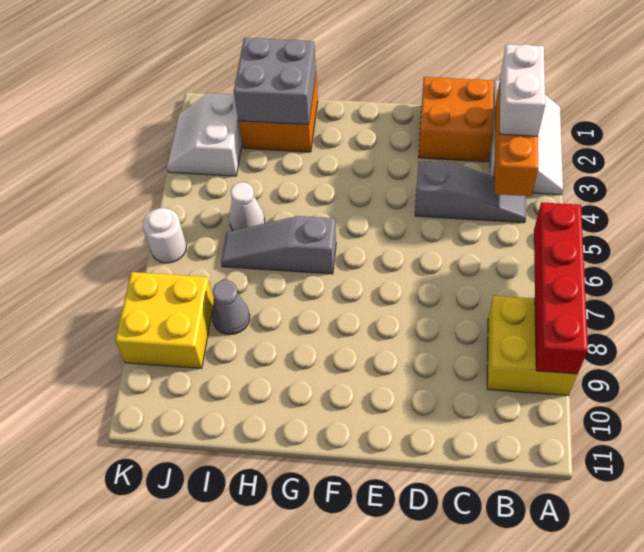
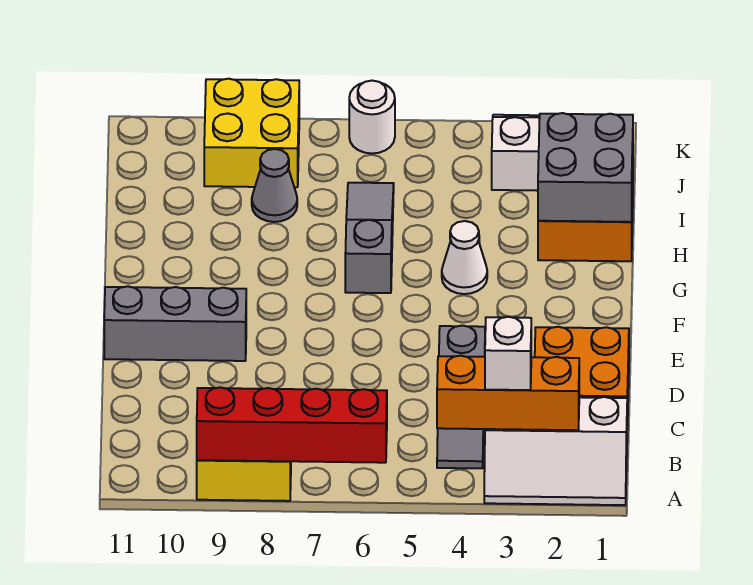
white brick B2:B3 level 3 -> white brick B3 level 3
none -> grey brick E9:E11 level 1
white cone I5 level 1 -> white cone G4 level 1

